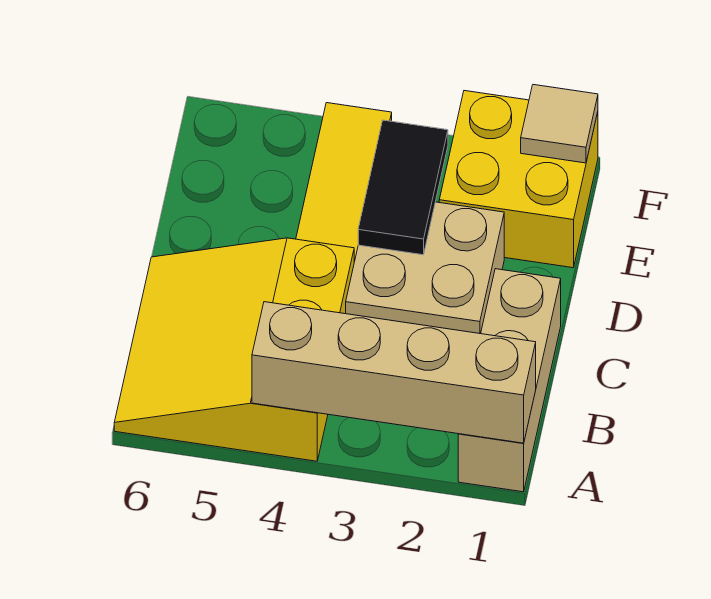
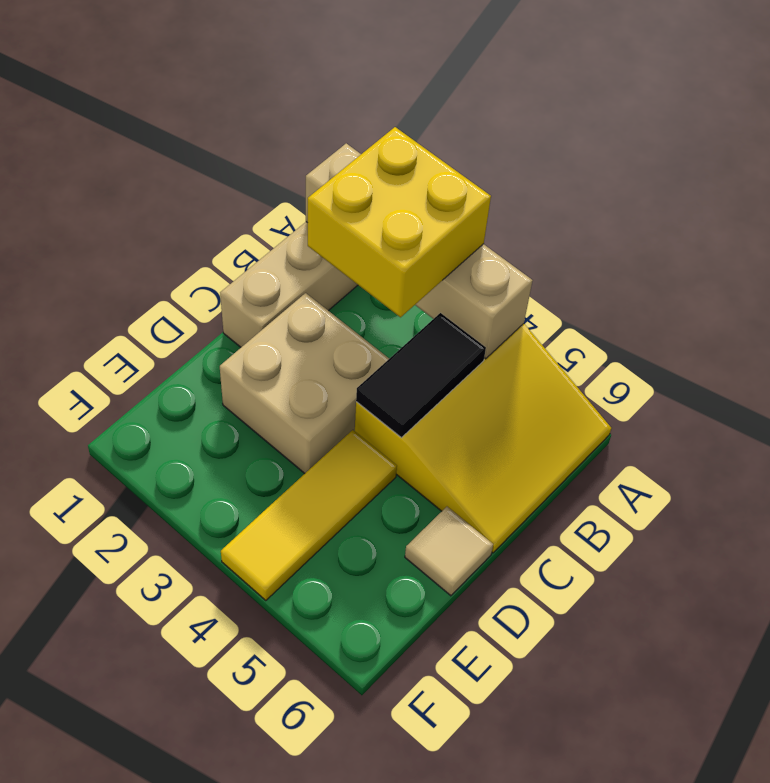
black tile D3:E3 level 2 -> black tile B4:C4 level 2
yellow brick E1:F2 level 1 -> yellow brick A2:B3 level 3
tan tile F1 level 2 -> tan tile D6 level 1

